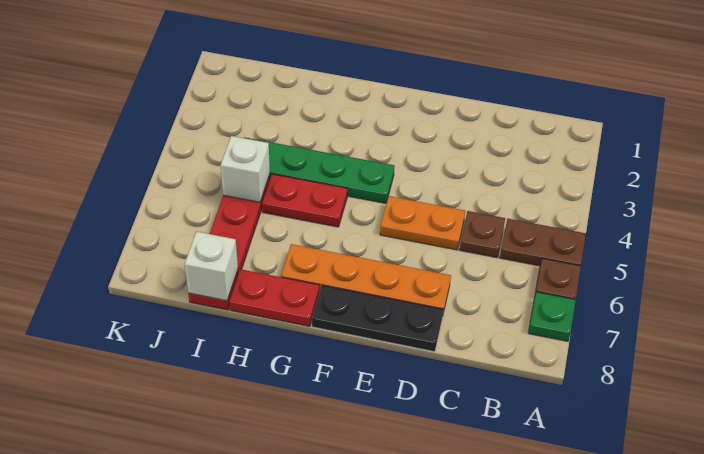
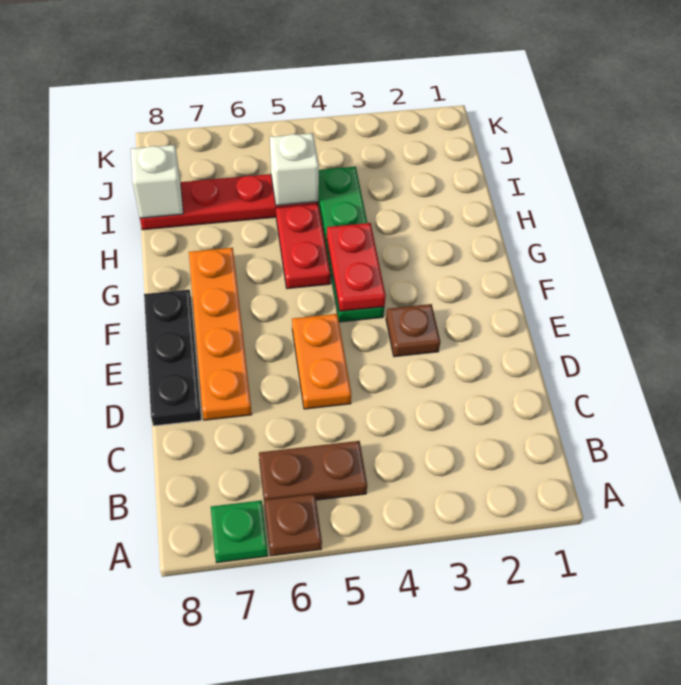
brown plate A5:B5 level 1 -> brown plate B5:B6 level 1
brown plate C5 level 1 -> brown plate E3 level 1
red plate G8:H8 level 1 -> red plate F4:G4 level 2

